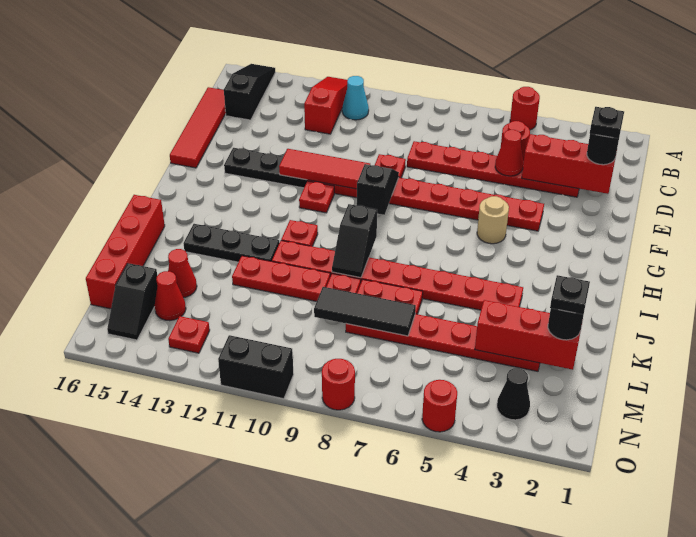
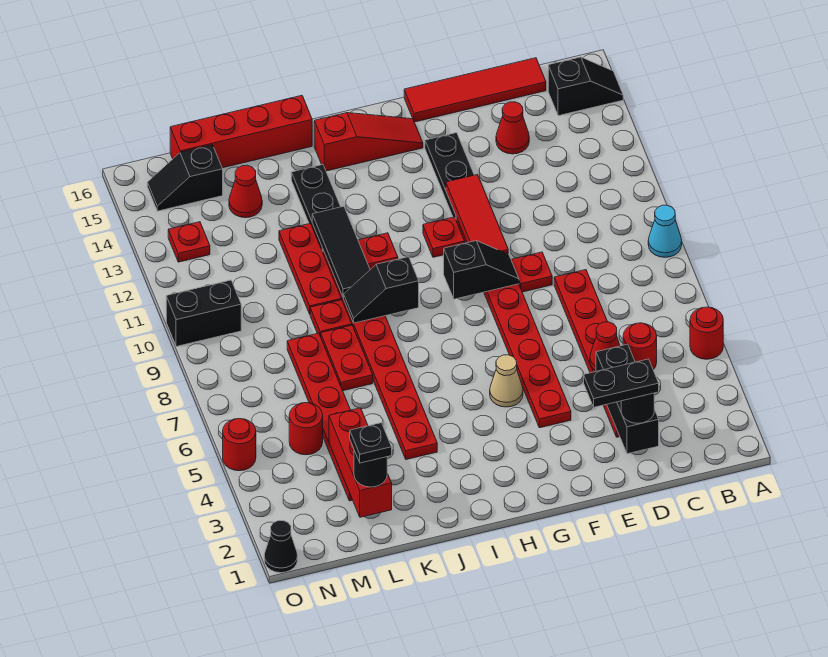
red slope A12:C12 level 1 top C -> red slope G15:I15 level 1 top I
black slope A15:C15 level 1 top C -> black slope A15:B15 level 1 top B
cyan cone B11 level 1 -> cyan cone A9 level 1
red brick D2:D4 level 2 -> black brick D2:D4 level 2
black plate D2 level 4 -> black plate D2:E2 level 4
tan round brick G5 level 1 -> tan cone G5 level 1
black tile L7:L9 level 2 -> black tile J10:J12 level 2
red cone M14 level 1 -> red cone D14 level 1
black cone N3 level 1 -> black cone O1 level 1
red round brick O8 level 1 -> red round brick M5 level 1
black brick O10:O11 level 1 -> black brick N10:O10 level 1

